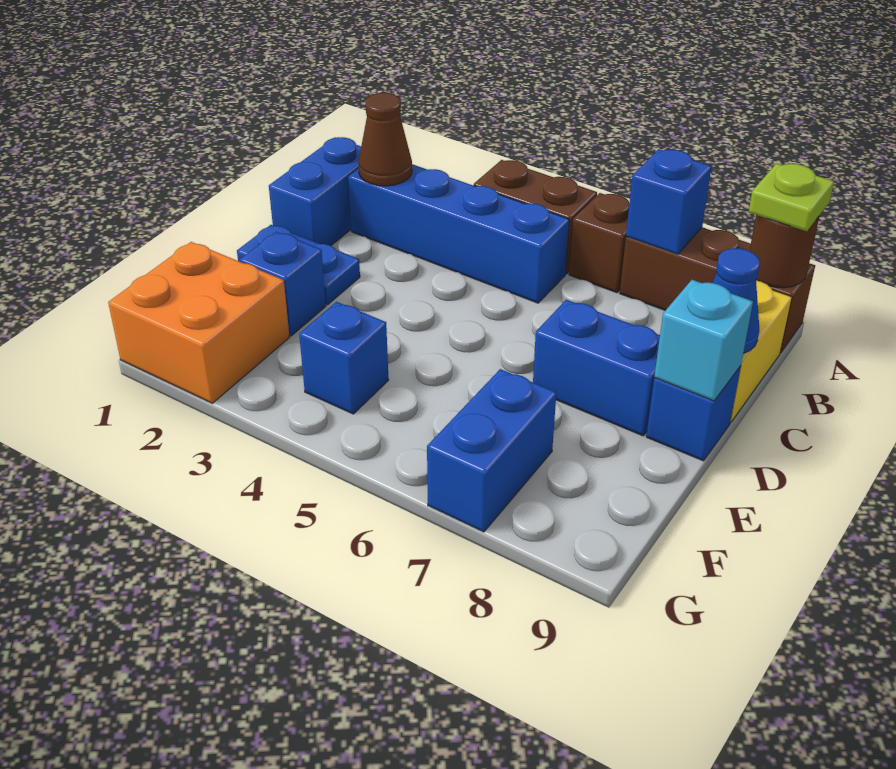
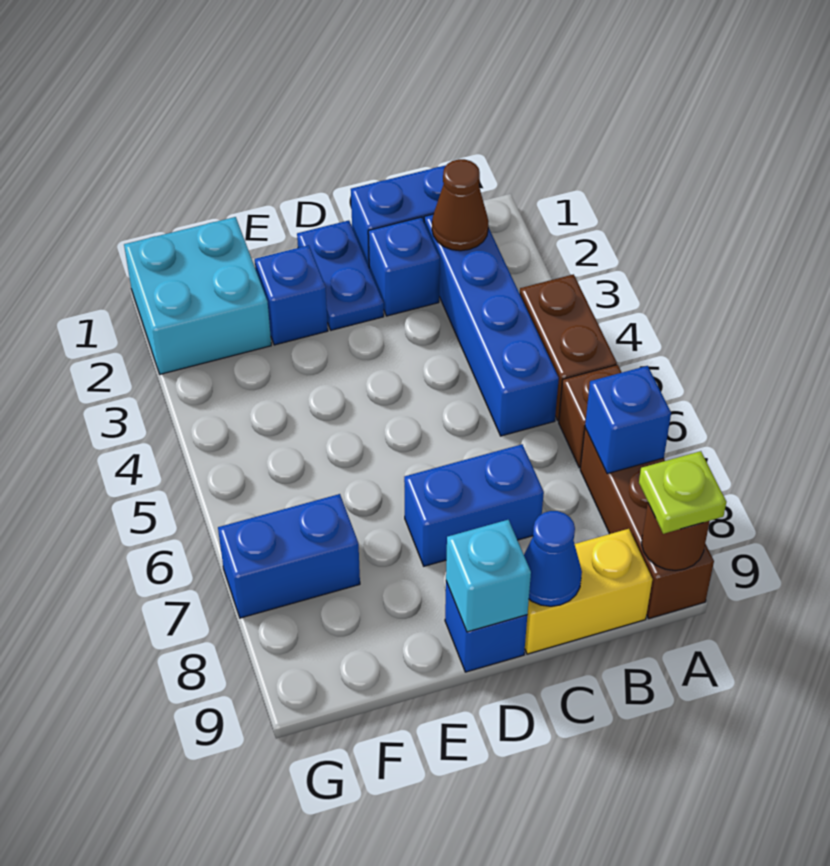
blue brick D7:D8 level 1 -> blue brick C7:D7 level 1
orange brick F1:G2 level 1 -> cyan brick F1:G2 level 1
blue brick F4 level 1 -> blue brick C2 level 1

